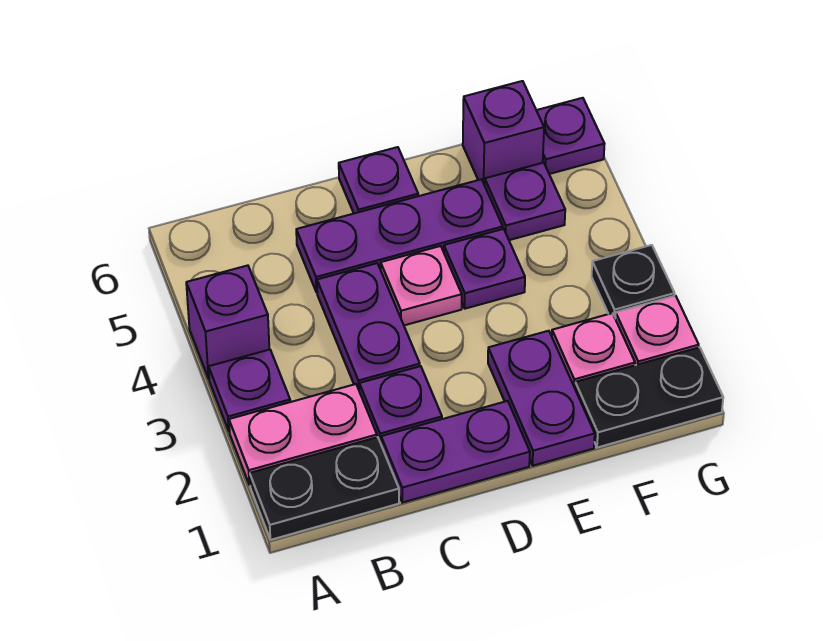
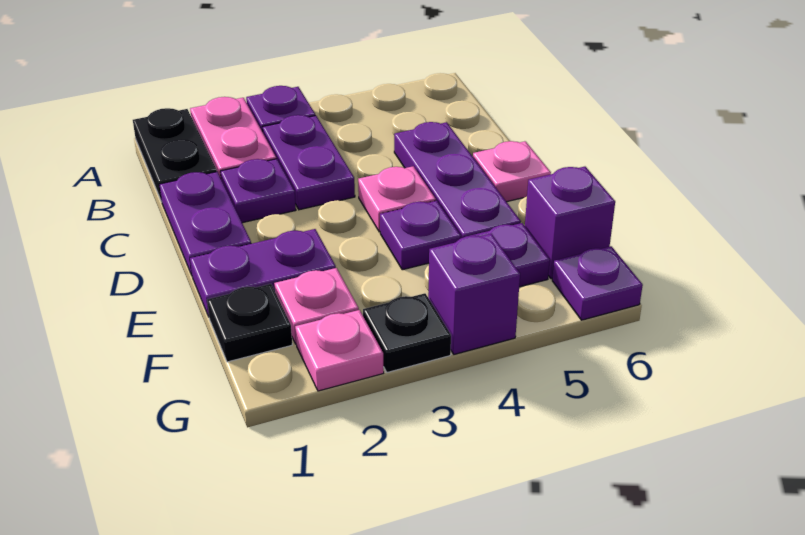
purple brick A4 level 1 -> purple brick G4 level 1
purple plate C3:C4 level 1 -> purple plate B3:C3 level 1
purple plate D6 level 1 -> pink plate D6 level 1
black plate F1:G1 level 1 -> black plate F1 level 1

